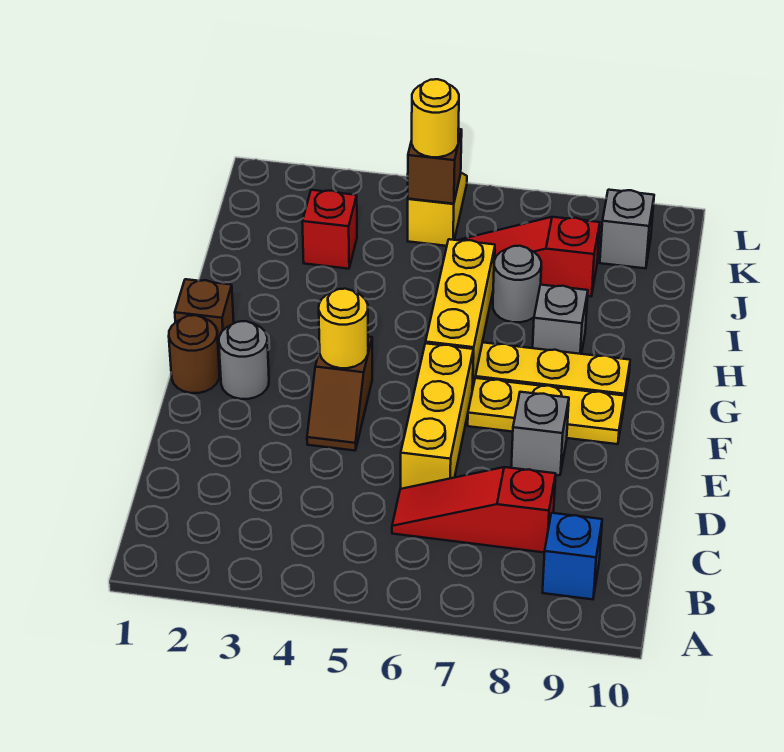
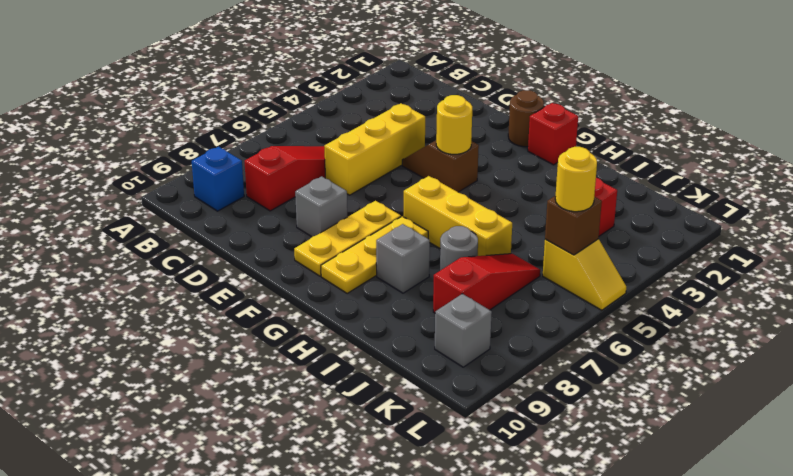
yellow brick D6:F6 level 1 -> yellow brick D4:D6 level 1
grey round brick F2 level 1 -> none
brown brick G1 level 1 -> red brick G1 level 1

